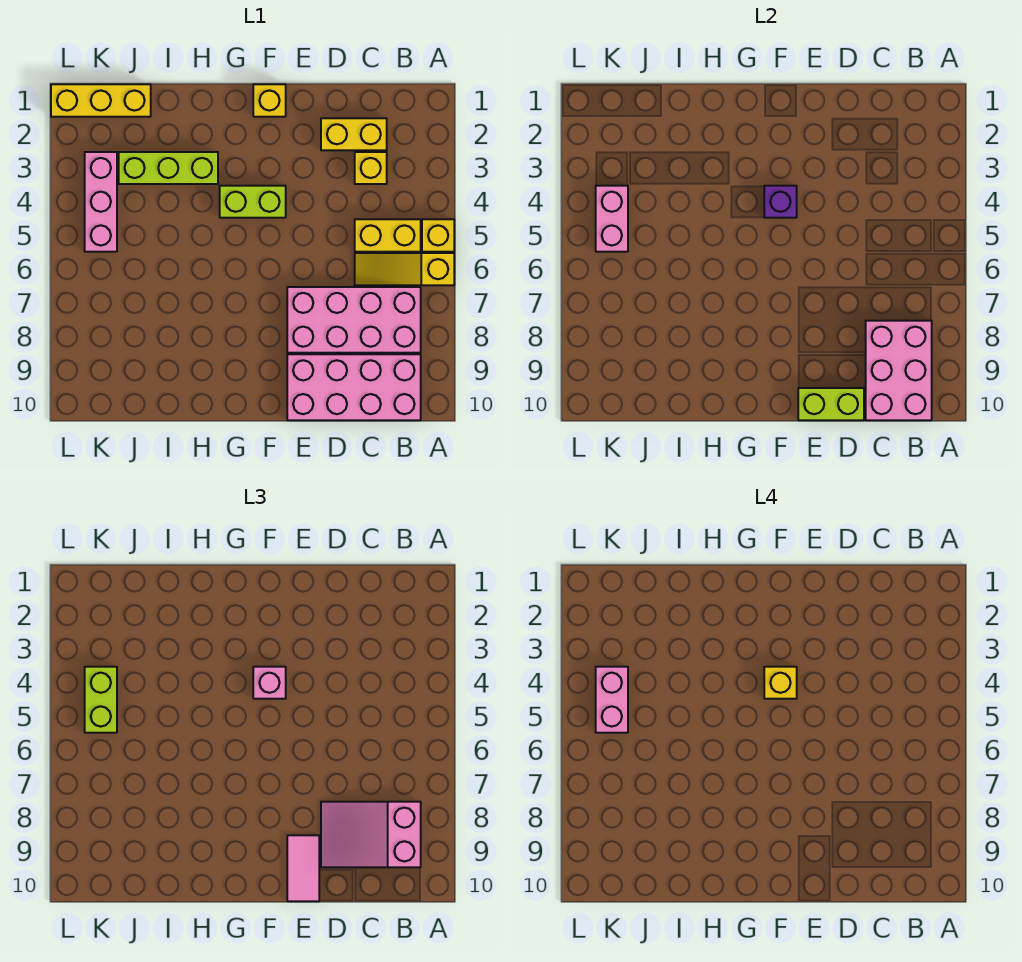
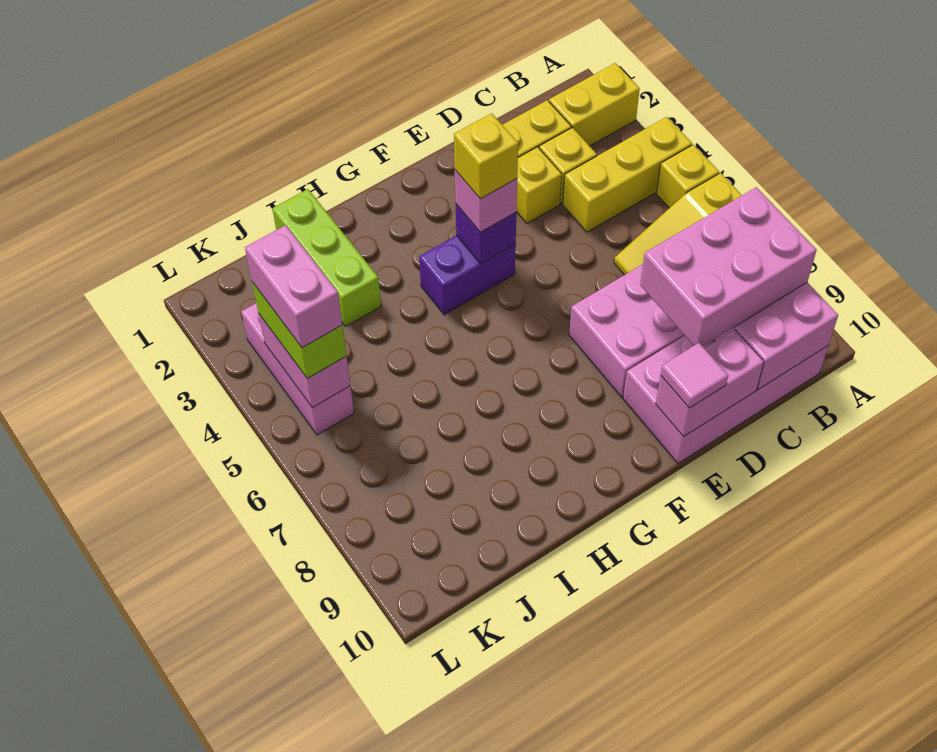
yellow brick B5:C5 level 1 -> yellow brick A2:B2 level 1
pink slope B8:D9 level 3 top B -> pink brick B8:D9 level 3
lime brick D10:E10 level 2 -> pink brick D10:E10 level 2
pink tile E9:E10 level 3 -> pink tile E10 level 3
yellow brick F1 level 1 -> yellow brick D3 level 1
lime brick F4:G4 level 1 -> purple brick F4:G4 level 1
lime brick H3:J3 level 1 -> lime brick I1:I3 level 1
yellow brick J1:L1 level 1 -> yellow brick A4:C4 level 1

